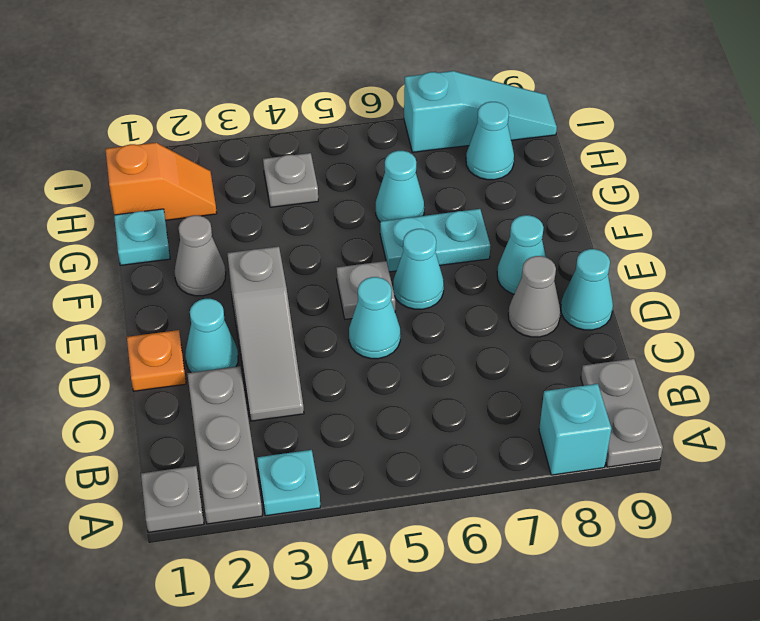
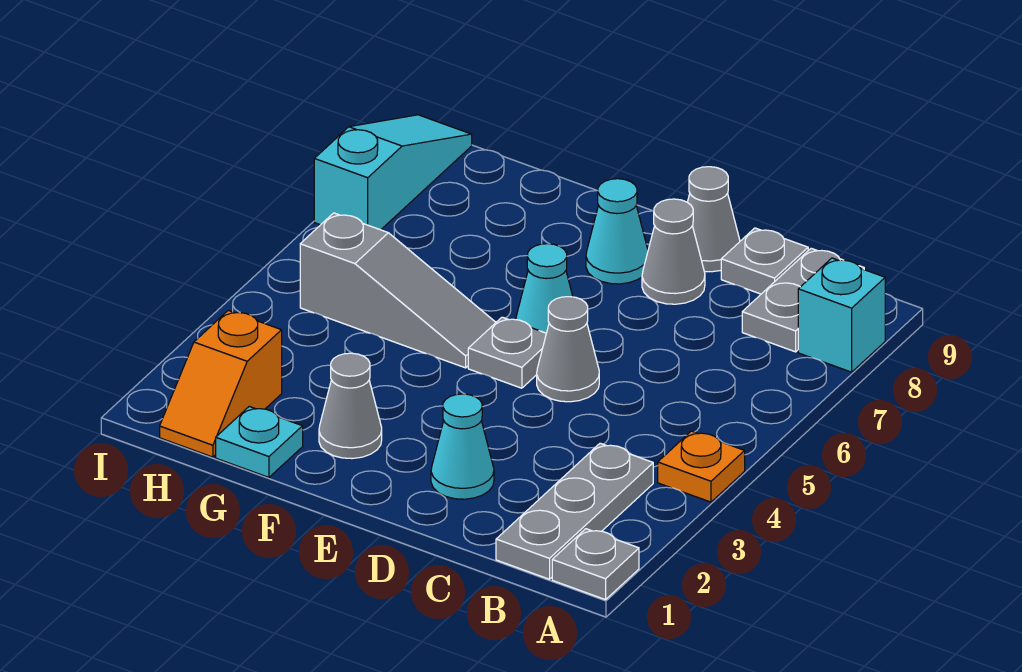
grey plate A2:C2 level 1 -> grey plate B1:B3 level 1
cyan plate A3 level 1 -> none
grey plate A9:B9 level 1 -> grey plate B8:B9 level 1
grey slope C3:E3 level 1 top E -> grey slope F5:H5 level 1 top H
orange plate D1 level 1 -> orange plate A4 level 1
cyan cone D5 level 1 -> grey cone D5 level 1
cyan cone D9 level 1 -> grey cone D9 level 1
cyan plate F6:F7 level 1 -> none
cyan cone G6 level 1 -> none
orange slope H1:H2 level 1 top 1 -> orange slope H1:H2 level 1 top 2
grey plate H4 level 1 -> grey plate C9 level 1
cyan cone H8 level 1 -> none

